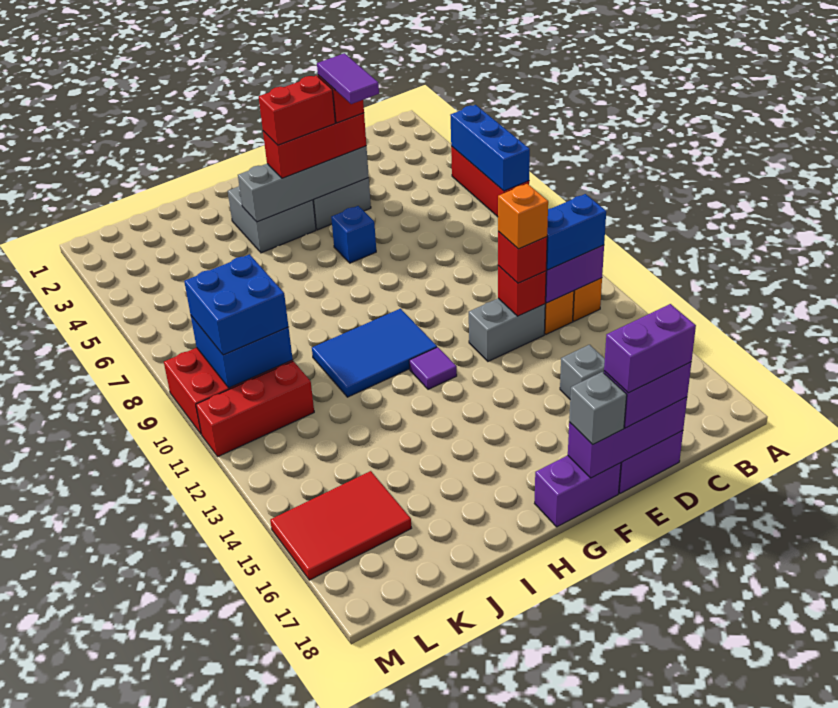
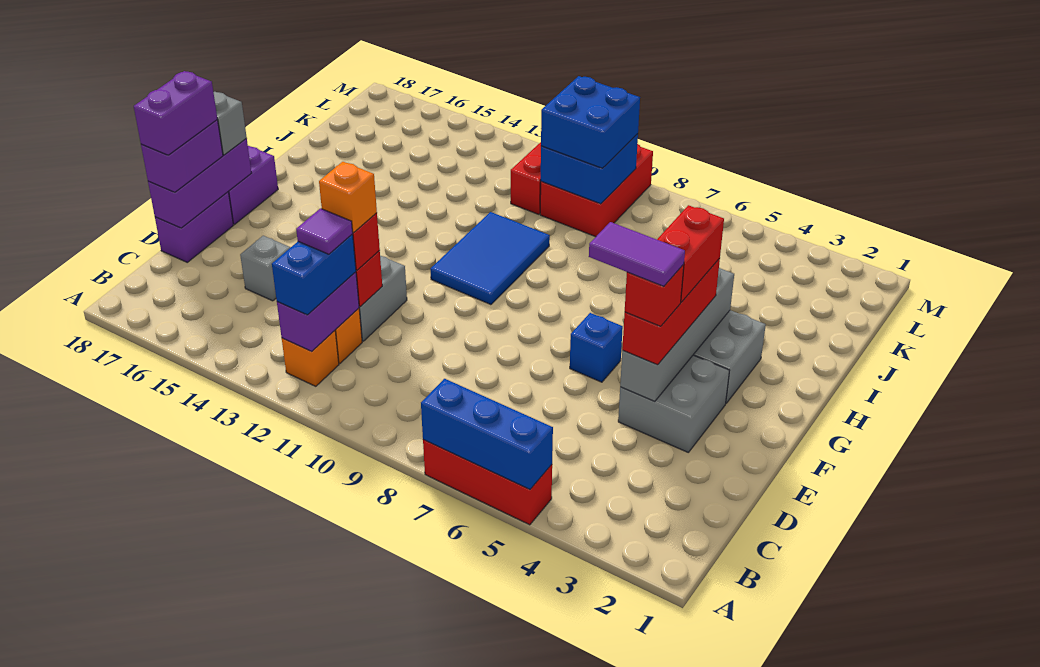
purple tile G12 level 1 -> purple tile C12 level 4
red tile K15:M16 level 1 -> none

